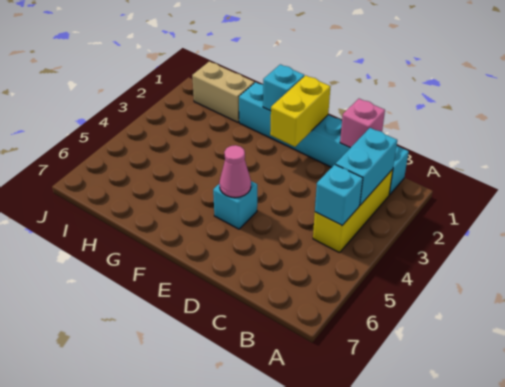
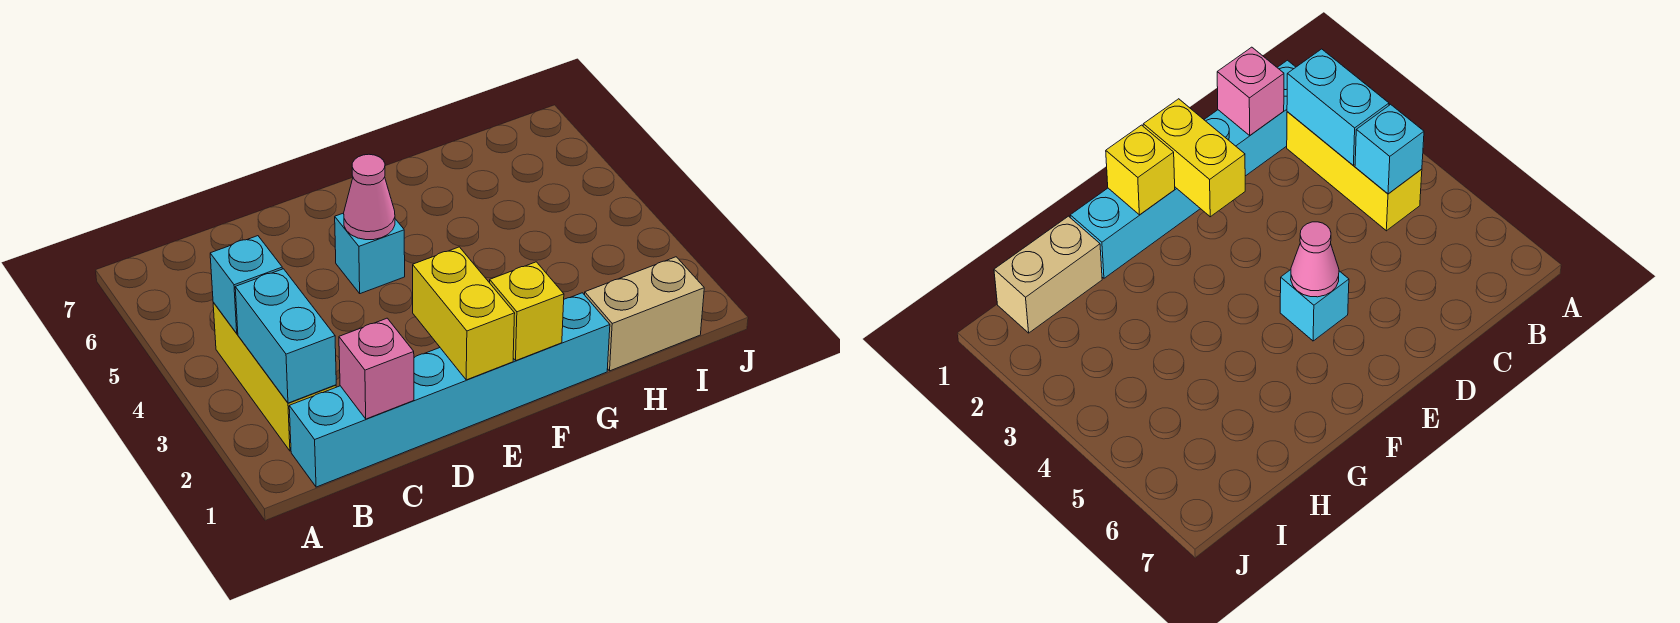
cyan brick F1 level 2 -> yellow brick F1 level 2

